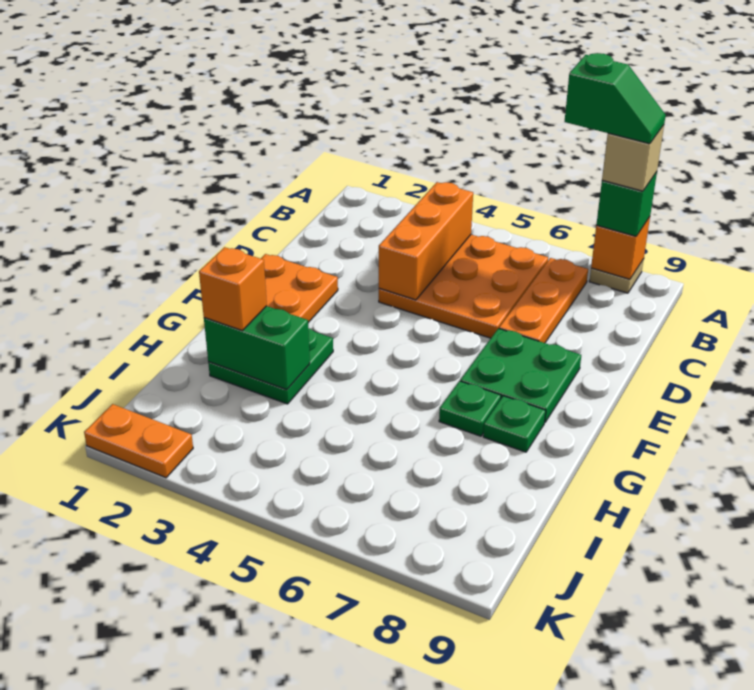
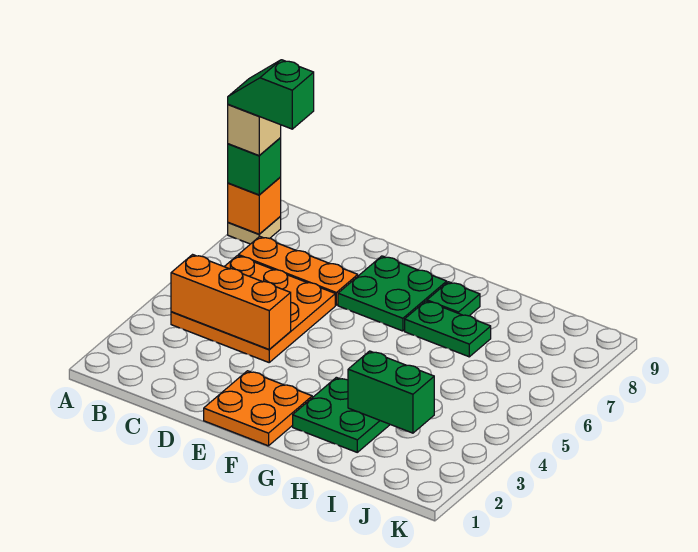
green slope A7:A8 level 5 top 7 -> green slope A8:B8 level 5 top B
green plate G7 level 1 -> green plate G7:H7 level 1
green brick H2:H3 level 2 -> green brick H3:I3 level 2
orange brick H2 level 3 -> none
orange plate K1:K2 level 1 -> none

